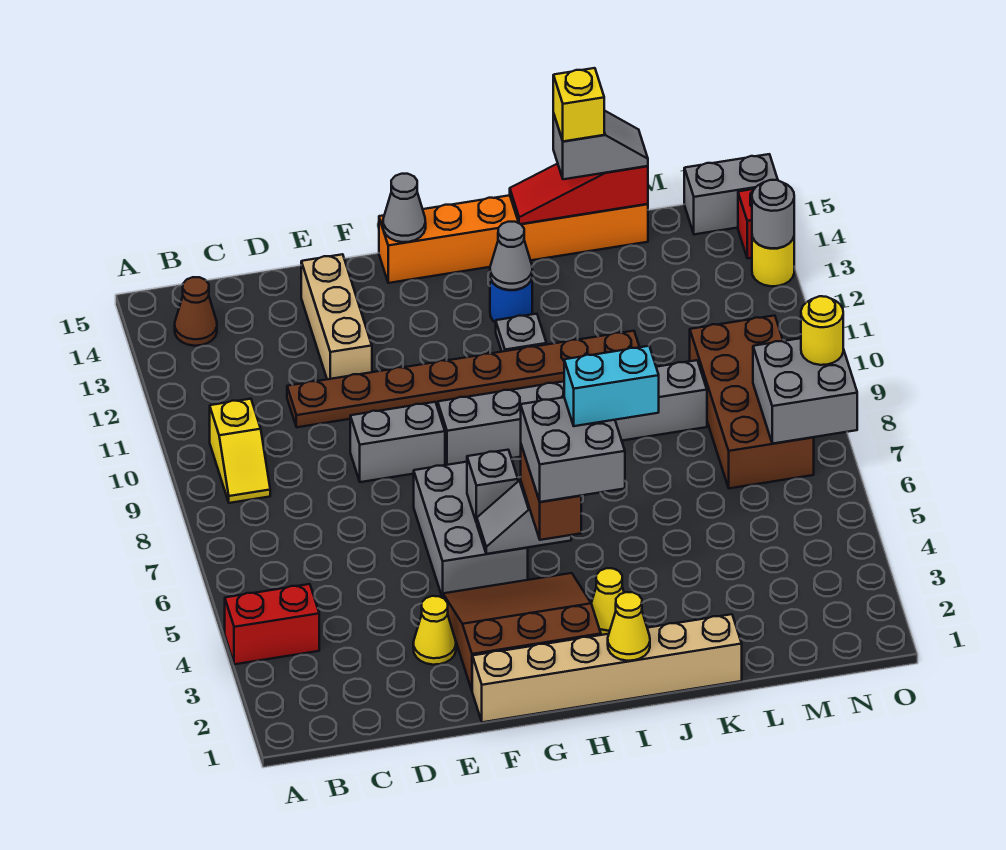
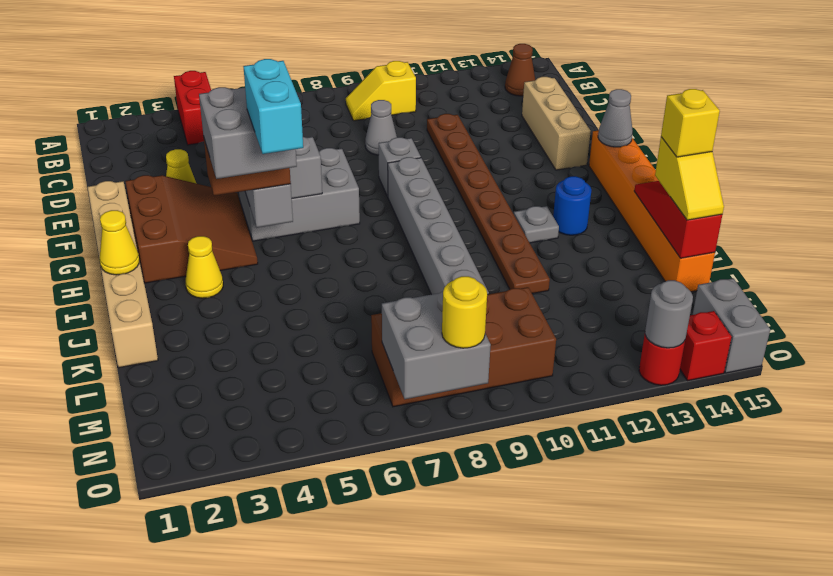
grey brick E9:F9 level 1 -> grey brick F9 level 1
tan brick E12:E14 level 1 -> tan brick D14:F14 level 1
grey cone I13 level 2 -> grey cone D9 level 1
grey slope K15:L15 level 3 top K -> yellow slope K15:L15 level 3 top K
yellow round brick O13 level 1 -> red round brick O13 level 1

